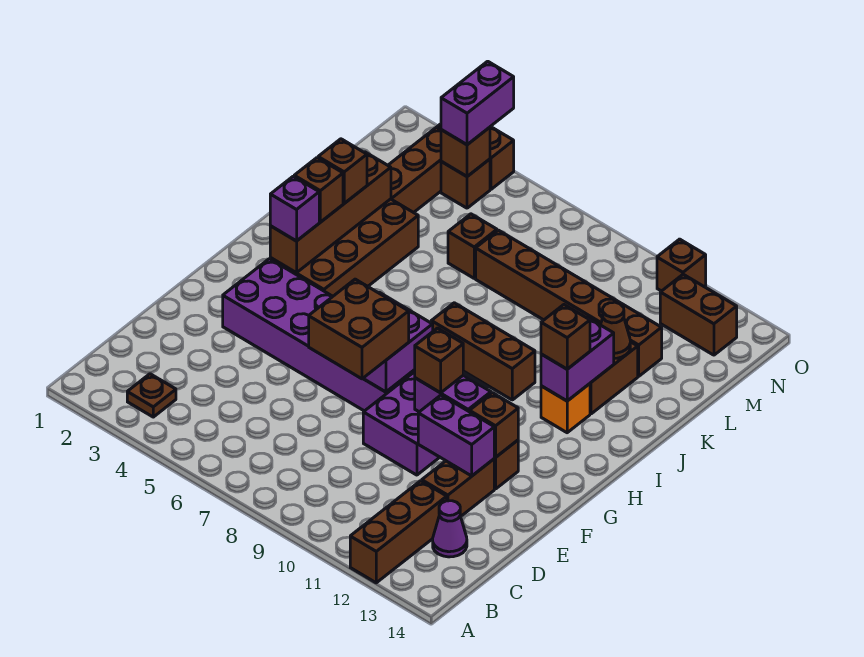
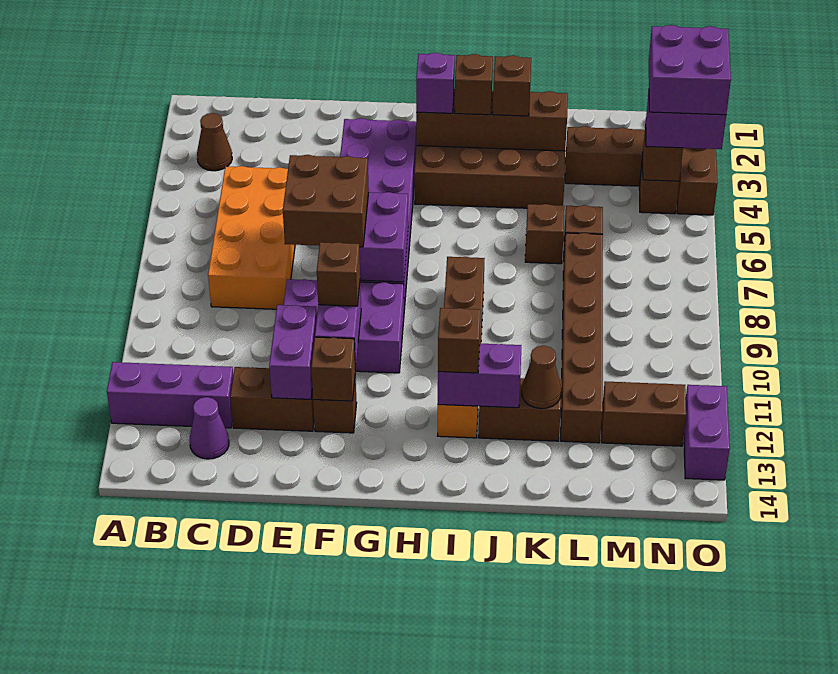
brown brick A12:C12 level 1 -> purple brick A12:C12 level 1
brown plate B3 level 1 -> brown cone B3 level 1
none -> orange brick C5:D8 level 1
none -> purple brick N3:O4 level 4
brown brick N12:N13 level 1 -> brown brick M12:N12 level 1
brown brick O11 level 1 -> brown brick K6 level 1
none -> purple brick O12:O13 level 1

